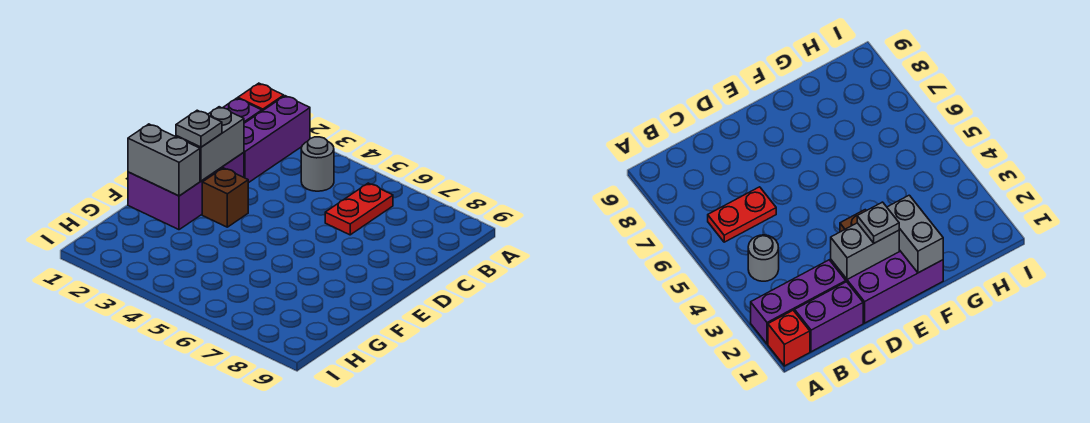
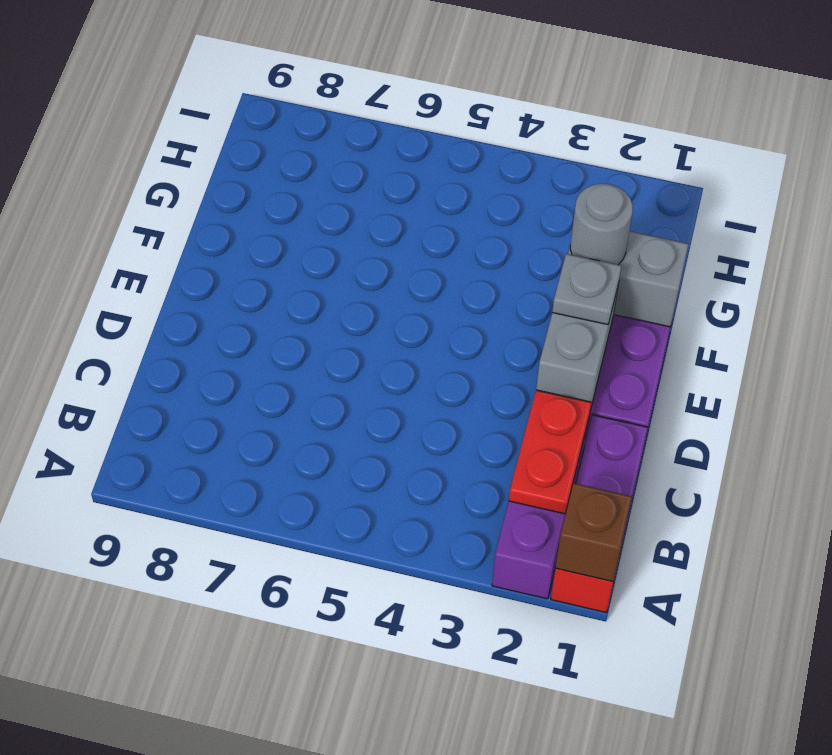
grey round brick B4 level 1 -> grey round brick F2 level 3
red plate B6:C6 level 1 -> red plate B2:C2 level 2
brown brick E3 level 1 -> brown brick A1 level 2

